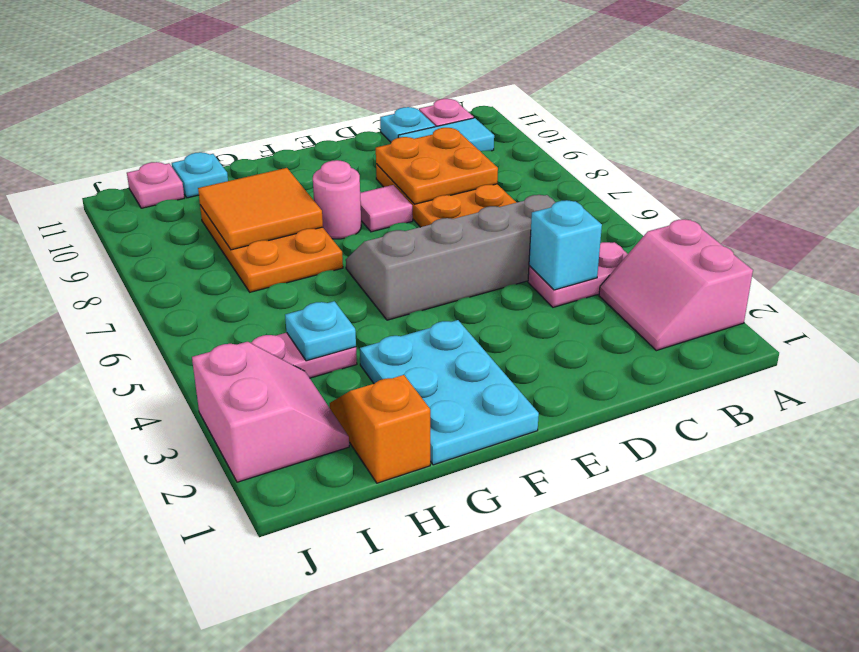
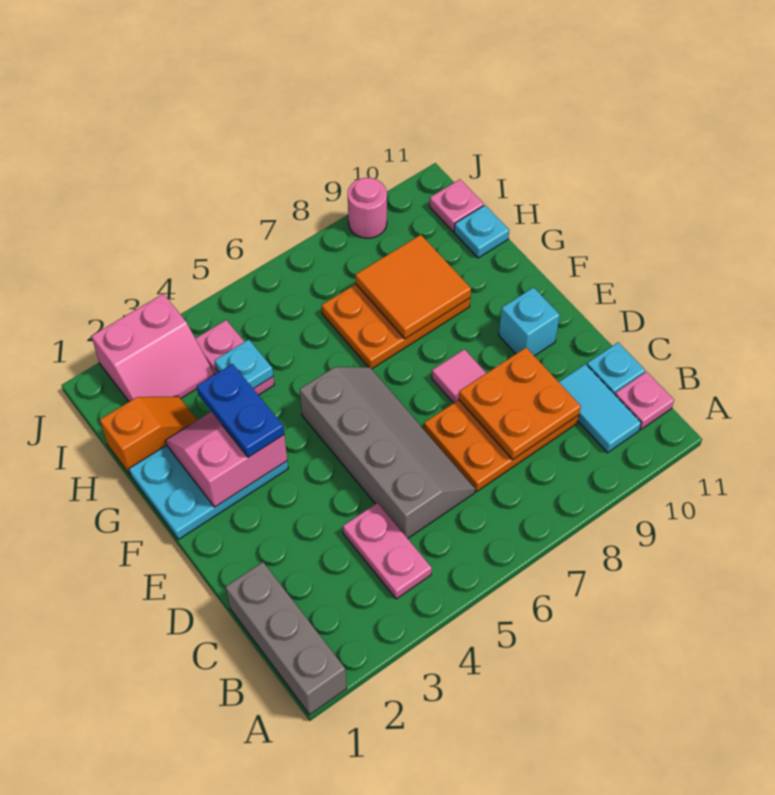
none -> grey brick A1:C1 level 1
pink slope A2:B3 level 1 top A -> pink slope F2:G3 level 2 top F
cyan brick C4 level 2 -> cyan brick E10 level 1
none -> blue plate F3:G3 level 3
pink round brick F8 level 1 -> pink round brick J9 level 1

